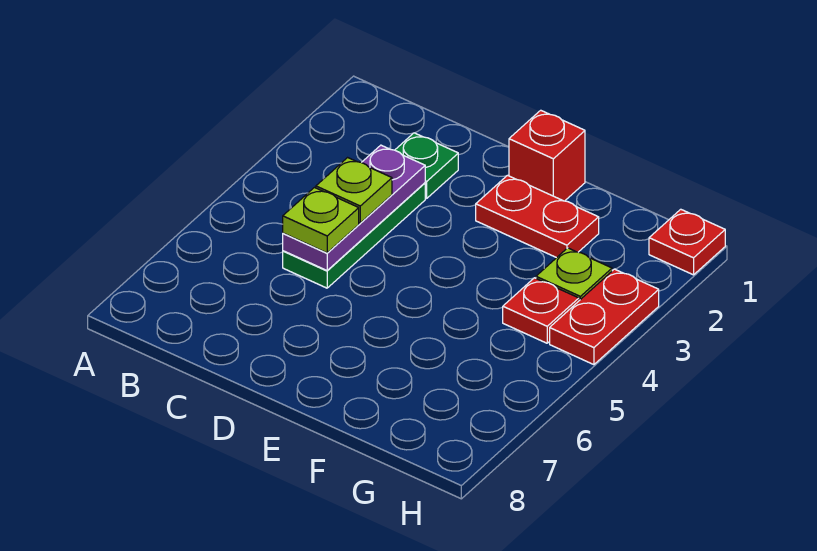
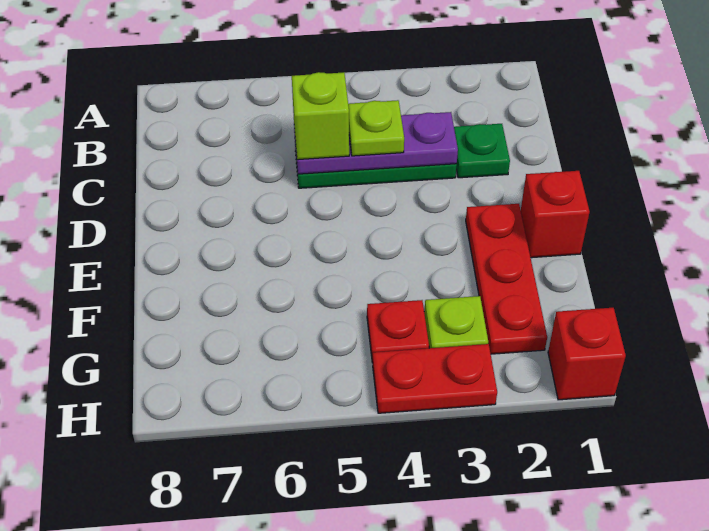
lime plate C5 level 3 -> lime brick C5 level 3
red plate E2:F2 level 1 -> red plate E2:G2 level 1
red plate H1 level 1 -> red brick H1 level 1

